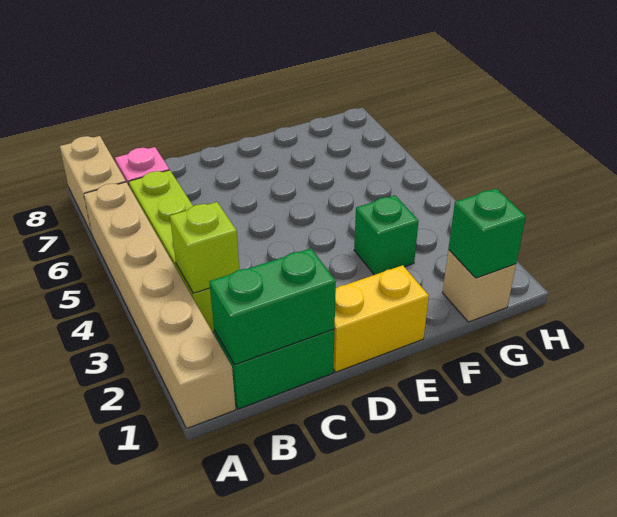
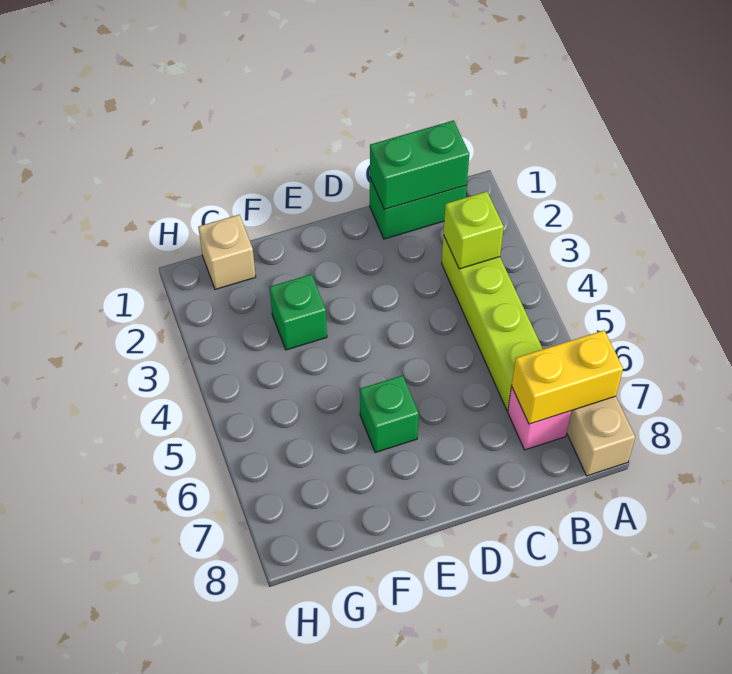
tan brick A1:A6 level 1 -> none
yellow brick D1:E1 level 1 -> yellow brick A7:B7 level 2
green brick G1 level 2 -> green brick E6 level 1

